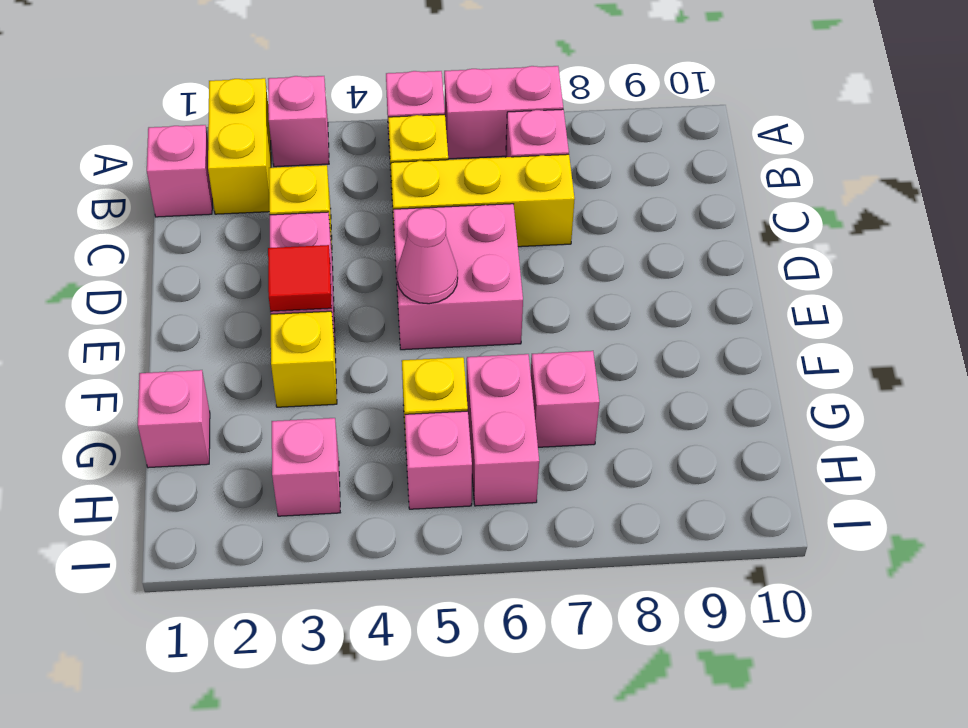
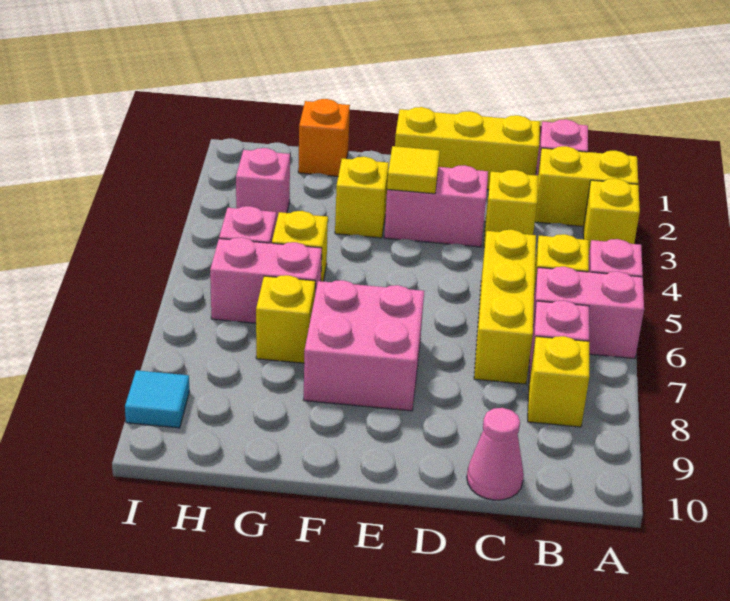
pink brick A3 level 1 -> yellow brick A3 level 1
pink brick A6:A7 level 1 -> pink brick A6:B6 level 1
none -> yellow brick B8 level 1
none -> yellow brick C1:E1 level 1
pink brick D5:E6 level 1 -> pink brick E7:F8 level 1
red tile E3 level 2 -> yellow tile E3 level 2
pink cone E5 level 2 -> pink cone C10 level 1
pink brick G1 level 1 -> orange brick G1 level 1
pink brick G7 level 1 -> yellow brick G7 level 1
none -> cyan tile I9 level 1

